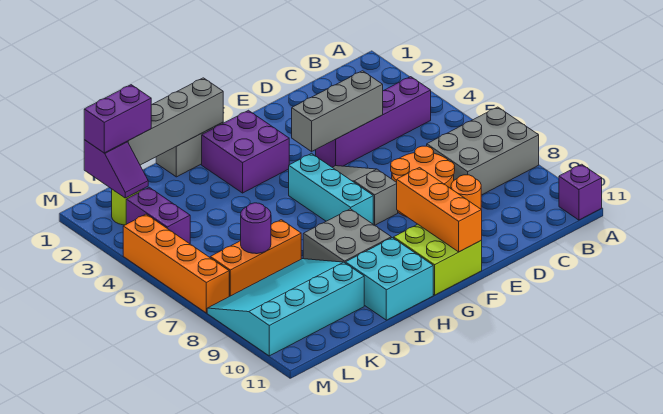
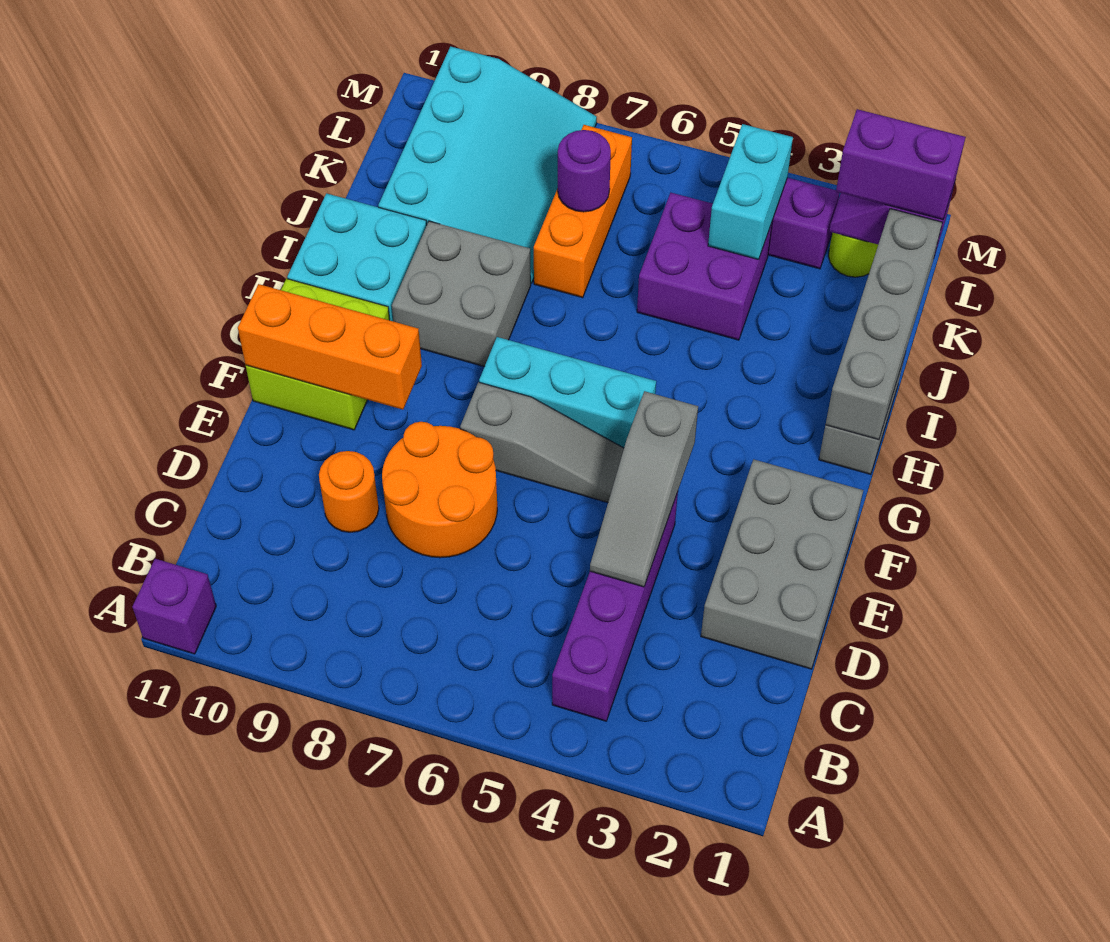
grey brick A7:C8 level 1 -> grey brick D1:F2 level 1
grey brick D4:F4 level 2 -> grey slope D4:F4 level 2 top F
purple brick G2:H3 level 1 -> purple brick J4:K5 level 1
purple brick K1:L1 level 3 -> purple brick L1:L2 level 3
none -> cyan brick K4:L4 level 2
orange brick M4:M7 level 1 -> none

